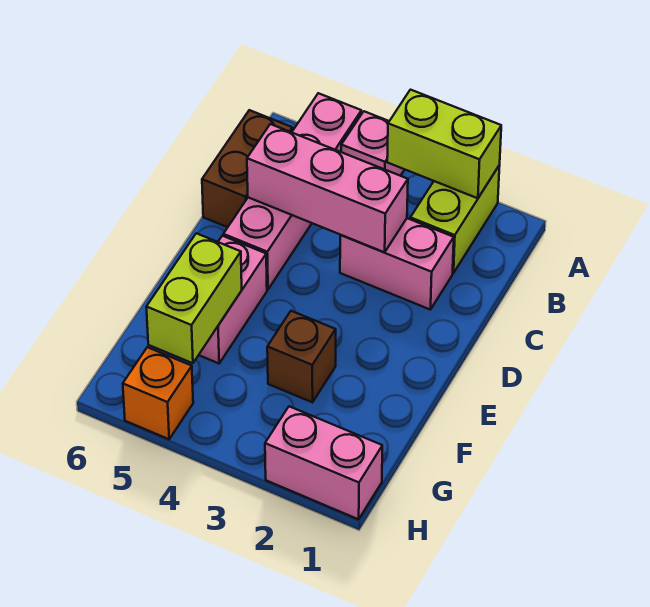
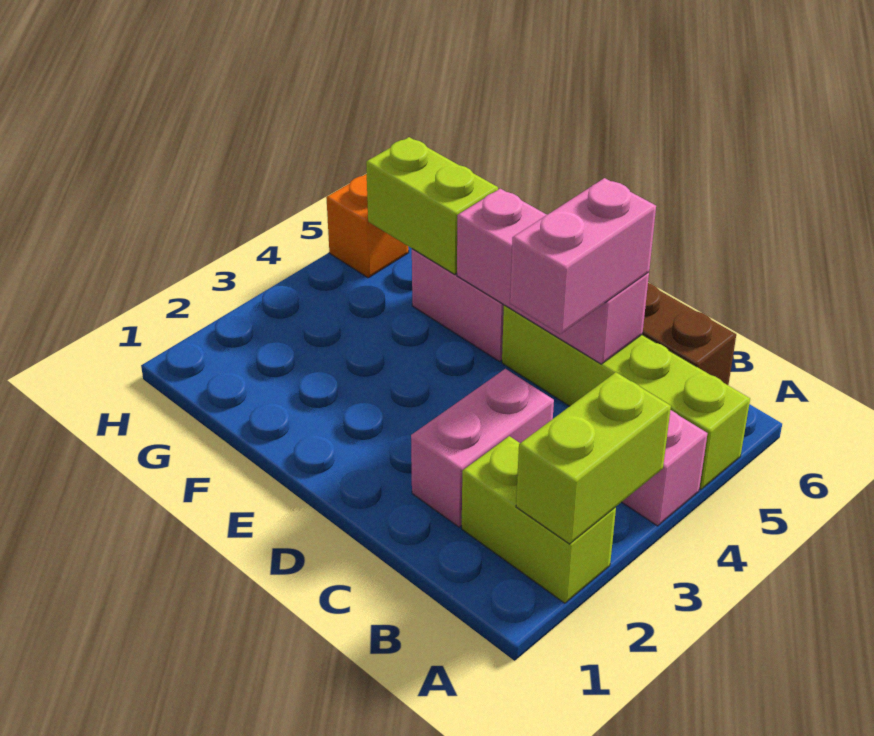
pink brick A5:D5 level 1 -> lime brick A5:D5 level 1
pink brick C3:C5 level 2 -> pink brick C5:E5 level 2
brown brick F3 level 1 -> none
pink brick H1:H2 level 1 -> pink brick C4:C5 level 3

